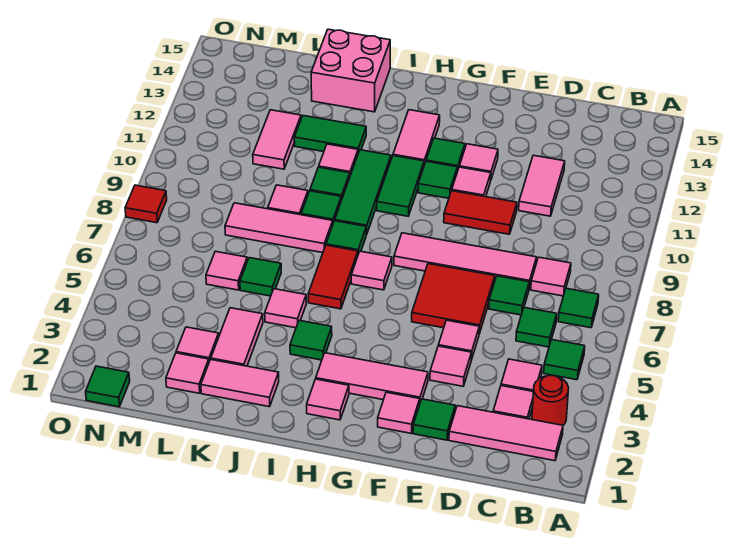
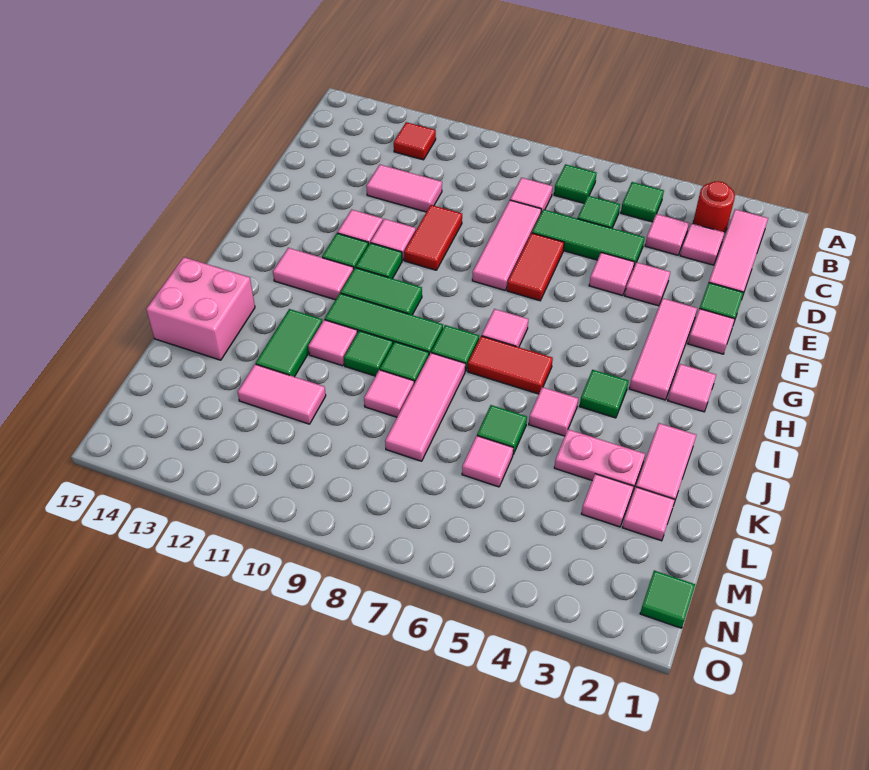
green tile D7 level 1 -> green tile D5:D7 level 1
pink tile D8:G8 level 1 -> pink tile D8:F8 level 1
red tile E6:F7 level 1 -> red tile E7:F7 level 1
pink tile K3:K4 level 1 -> pink plate K3:K4 level 1
red tile O8 level 1 -> red tile B12 level 1

